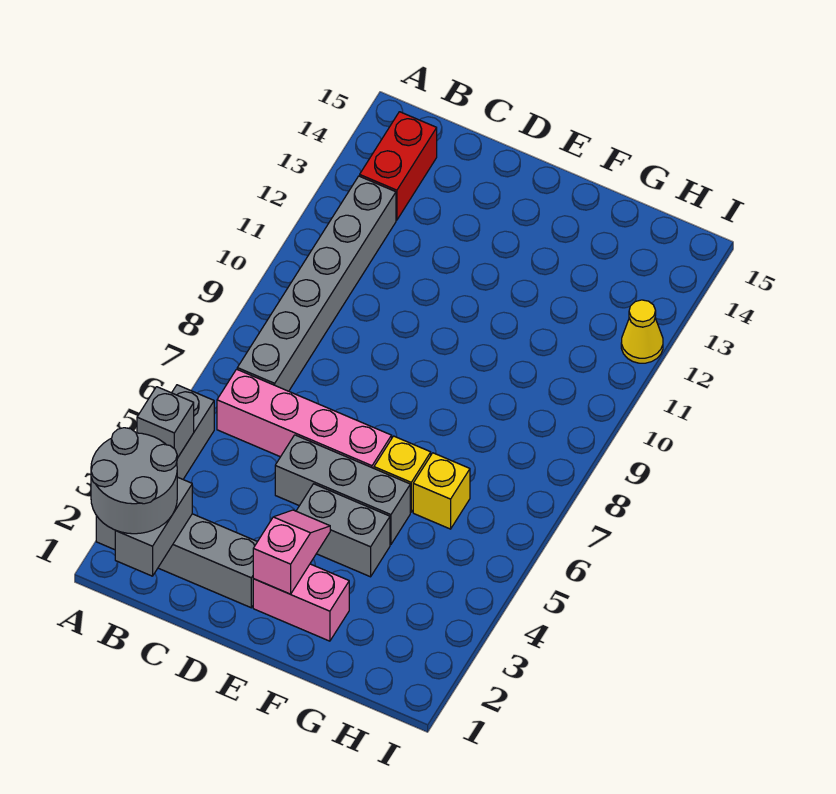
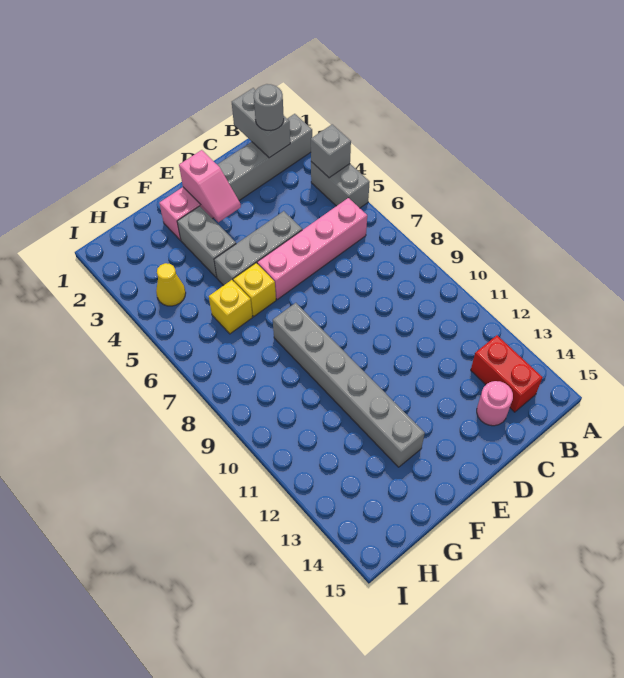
grey round brick A1:B2 level 3 -> grey round brick B2 level 3
grey brick B7:B12 level 1 -> grey brick F8:F13 level 1
none -> pink round brick C14 level 1
grey brick E4:F4 level 1 -> grey brick F3:F4 level 1
yellow cone I12 level 1 -> yellow cone H4 level 1

